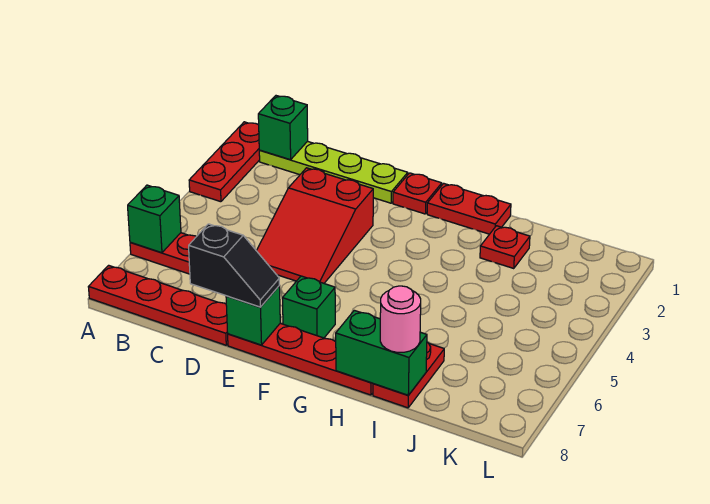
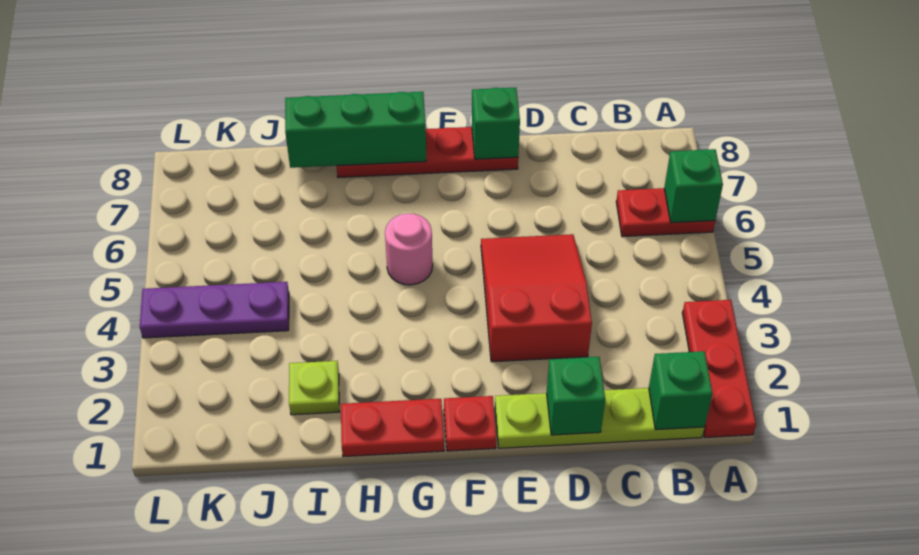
red plate A8:D8 level 1 -> none
black slope D8:E8 level 3 top D -> none
green brick F7 level 1 -> green brick D1 level 2
green brick H8:I8 level 2 -> green brick G8:I8 level 2
red plate I2 level 1 -> lime plate I2 level 1
red plate I7:I8 level 1 -> none
pink round brick I8 level 3 -> pink round brick G5 level 1
none -> purple plate J4:L4 level 1

